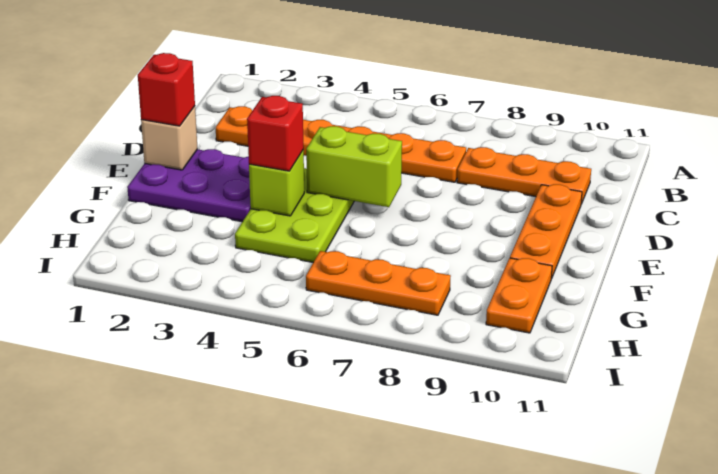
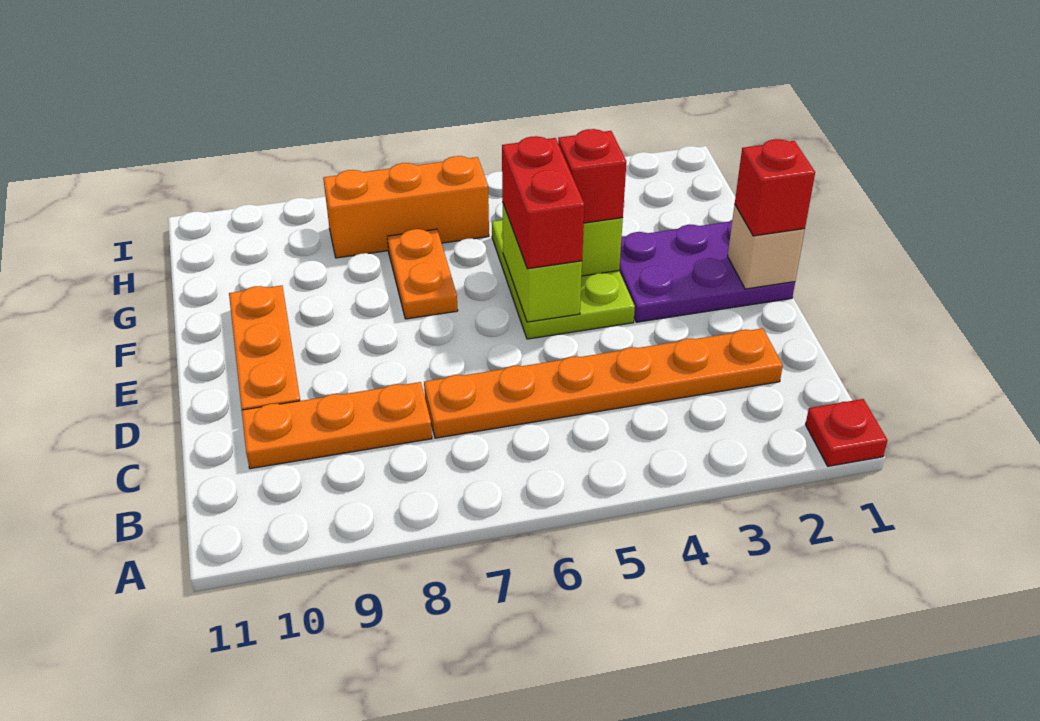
none -> red plate A1 level 1
lime brick E5:E6 level 2 -> lime brick E5:F5 level 2
none -> red brick E5:F5 level 3
orange plate G10:H10 level 1 -> orange plate F7:G7 level 1
orange plate H6:H8 level 1 -> orange brick H6:H8 level 1

